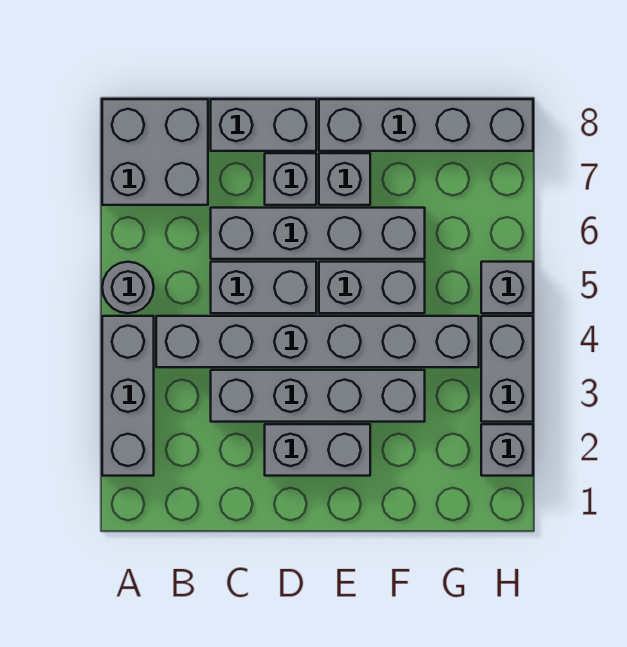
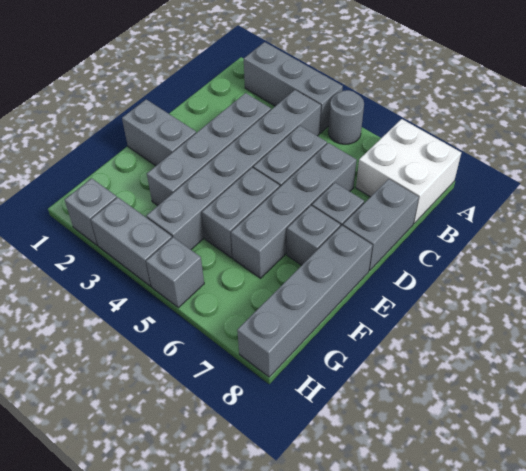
grey brick A7:B8 level 1 -> white brick A7:B8 level 1
grey brick D2:E2 level 1 -> grey brick E1:E2 level 1

